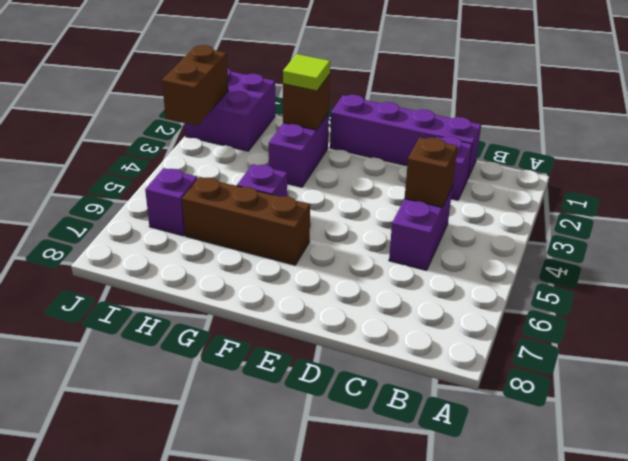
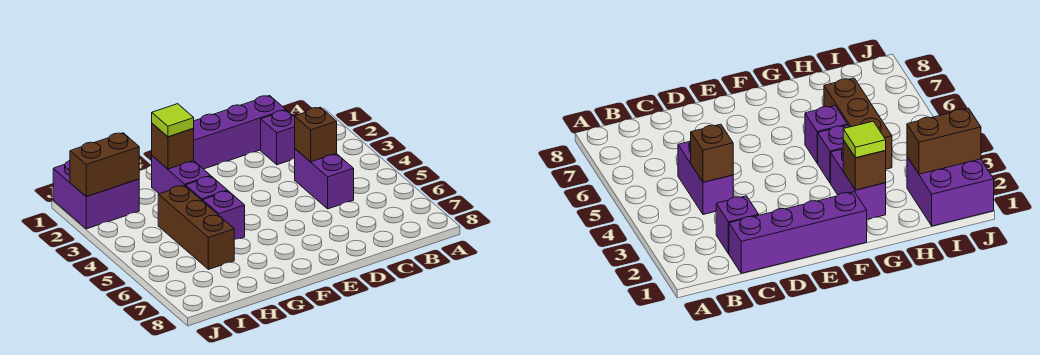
brown brick F6:H6 level 1 -> brown brick H4:H6 level 1
purple brick I6 level 1 -> purple brick G4 level 1
brown brick J2:J3 level 2 -> brown brick I2:J2 level 2

